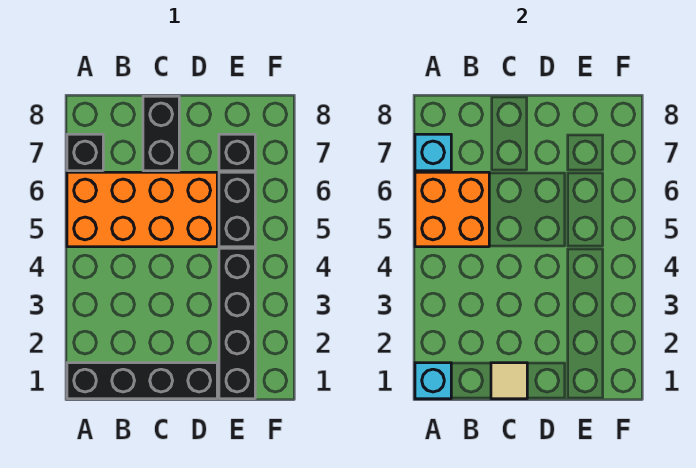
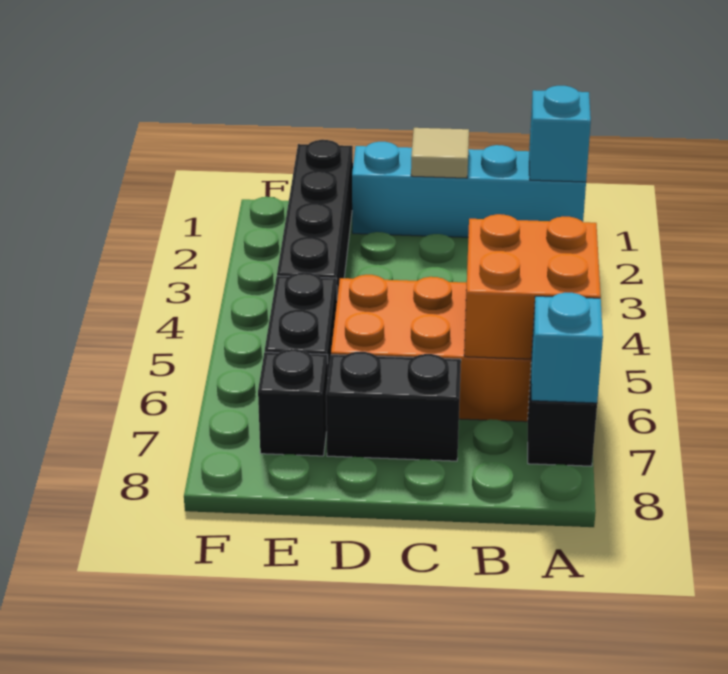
black brick A1:D1 level 1 -> cyan brick A1:D1 level 1
black brick C7:C8 level 1 -> black brick C7:D7 level 1

